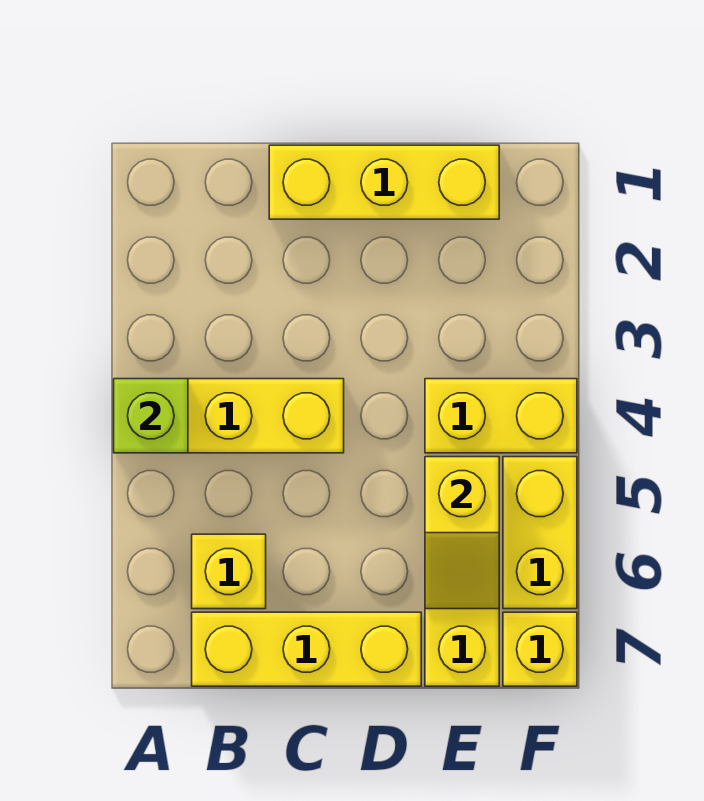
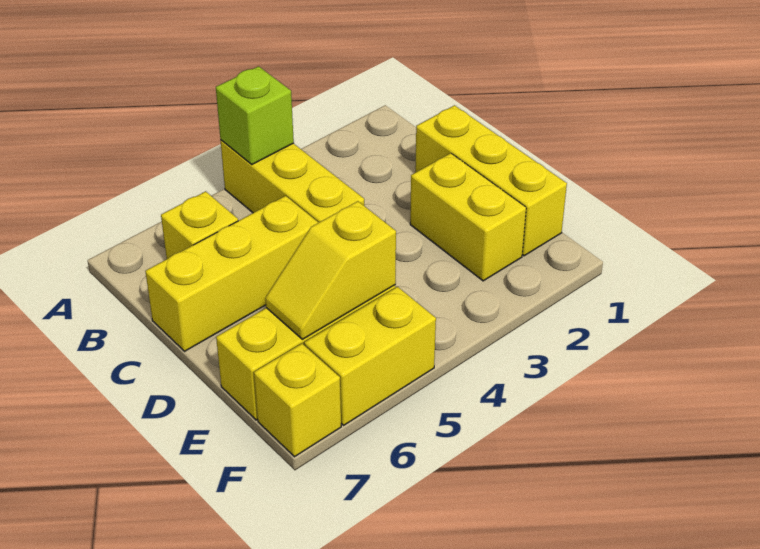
yellow brick B7:D7 level 1 -> yellow brick C5:C7 level 1
yellow brick E4:F4 level 1 -> yellow brick D2:E2 level 1

